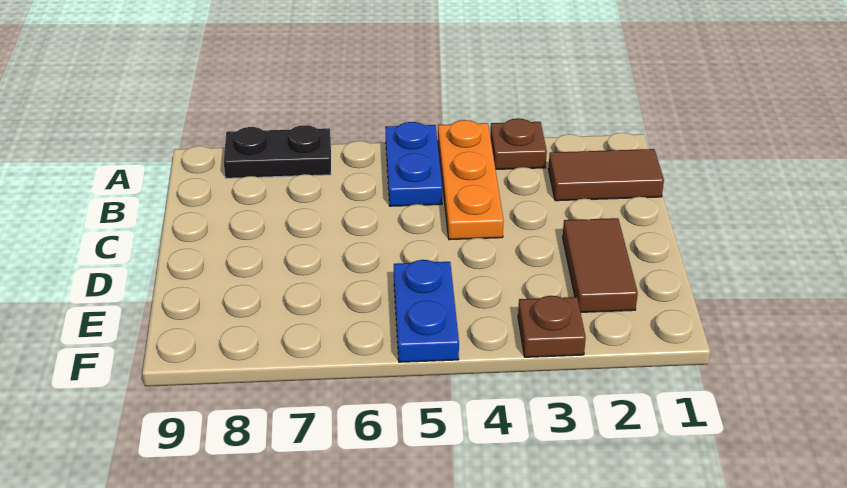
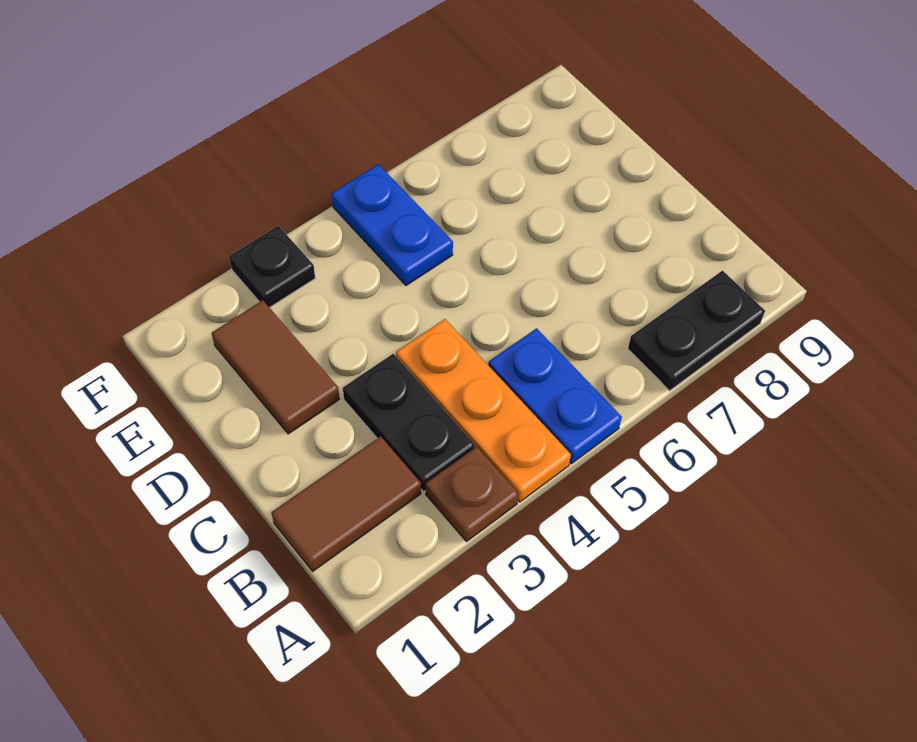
none -> black plate B3:C3 level 1
brown plate F3 level 1 -> black plate F3 level 1

